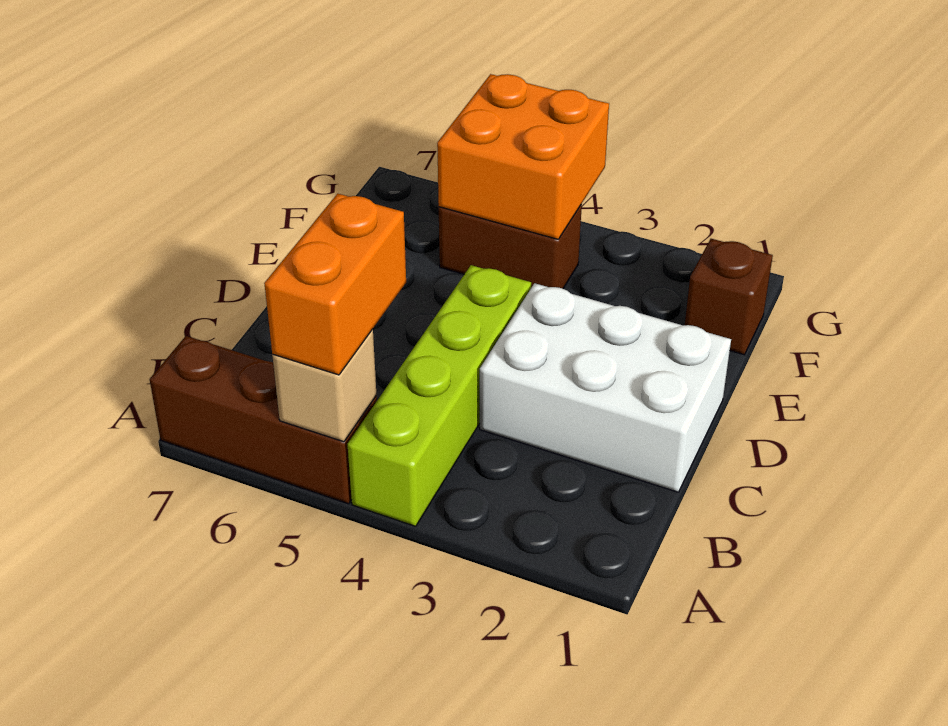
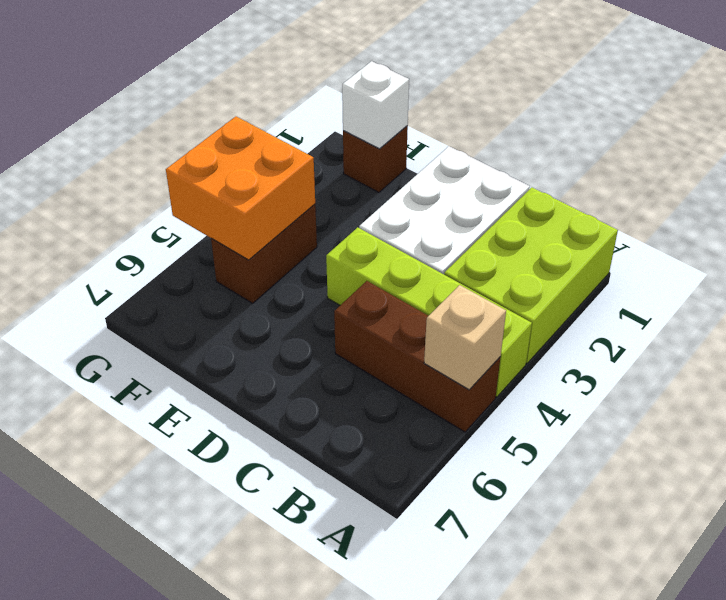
none -> lime brick A1:B3 level 1
brown brick A5:A7 level 1 -> brown brick A5:C5 level 1
orange brick A5:B5 level 3 -> none
none -> white brick F1 level 2

